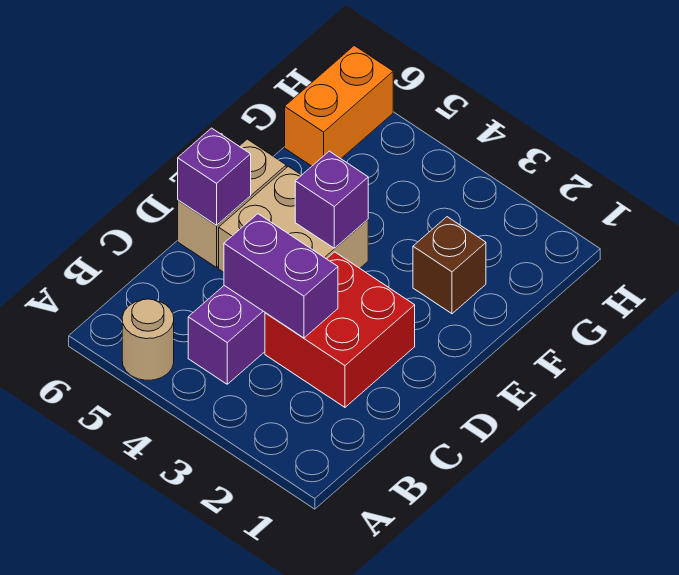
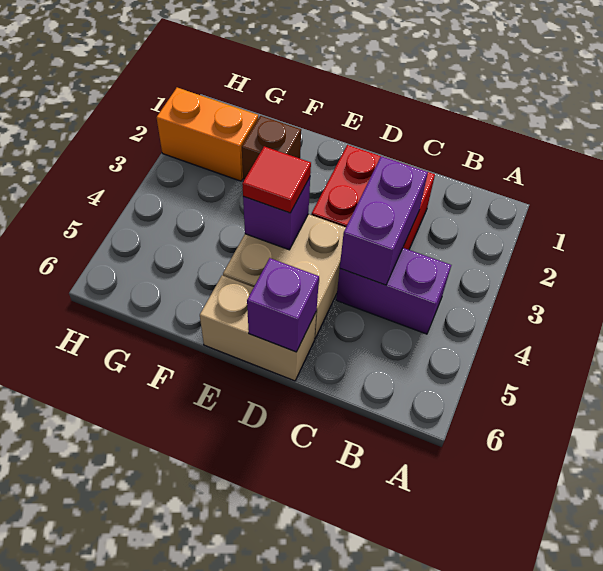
tan round brick A5 level 1 -> none
none -> red tile E4 level 3
orange brick G6:H6 level 1 -> orange brick G2:H2 level 1

